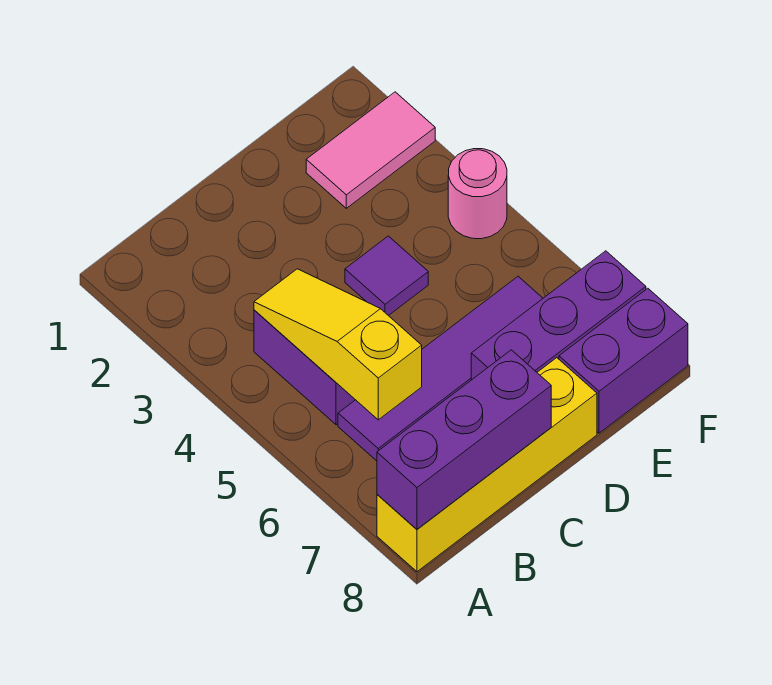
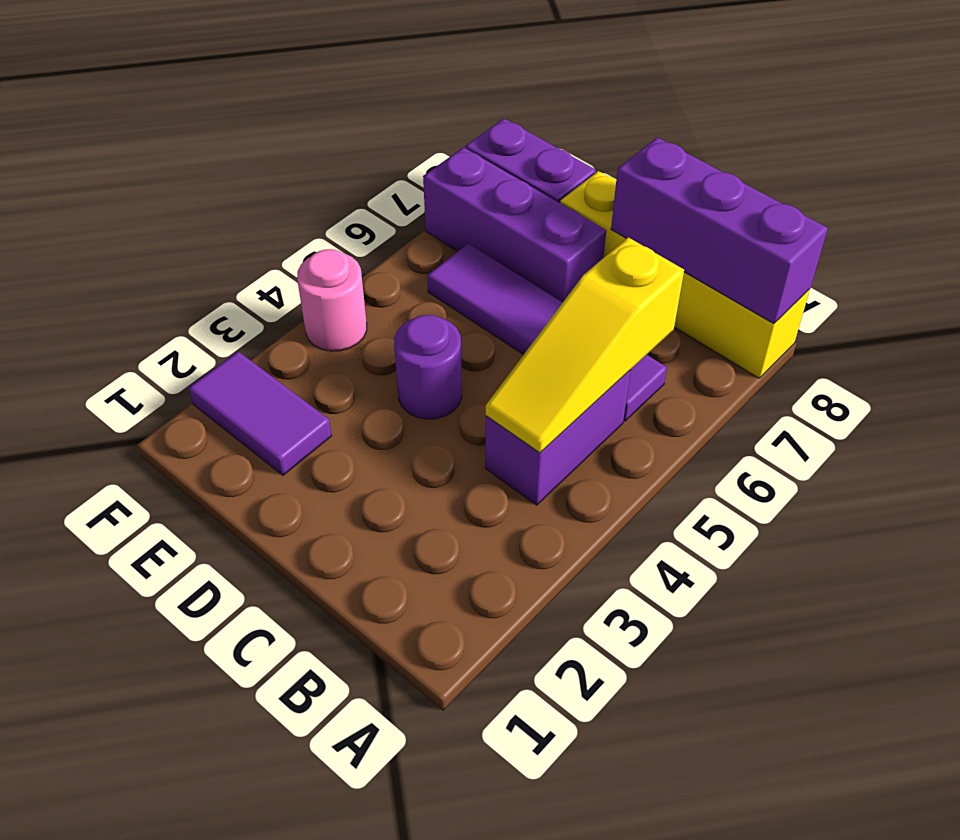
purple tile D4 level 1 -> purple round brick D4 level 1
pink tile E2:F2 level 1 -> purple tile E2:F2 level 1

